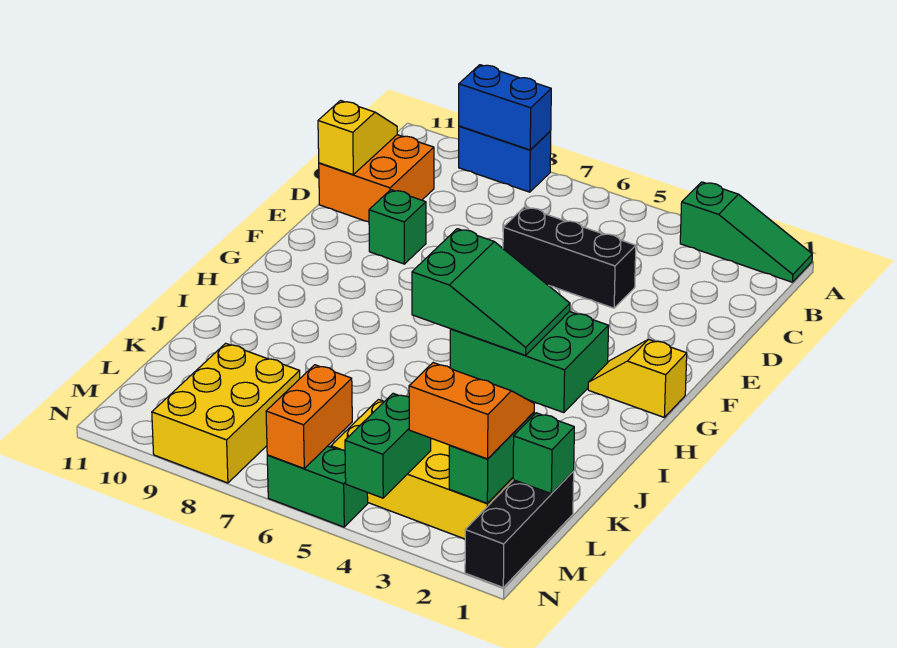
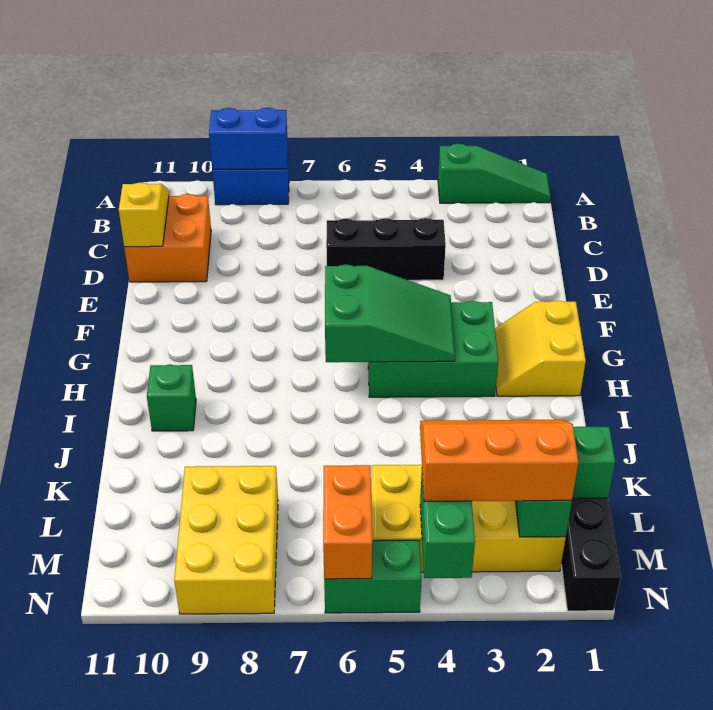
green brick E9 level 1 -> green brick I10 level 1
yellow slope G1:G2 level 1 top 1 -> yellow slope G1:H2 level 1 top 1
orange slope L2:M3 level 3 top M -> orange slope L2:M4 level 3 top M

